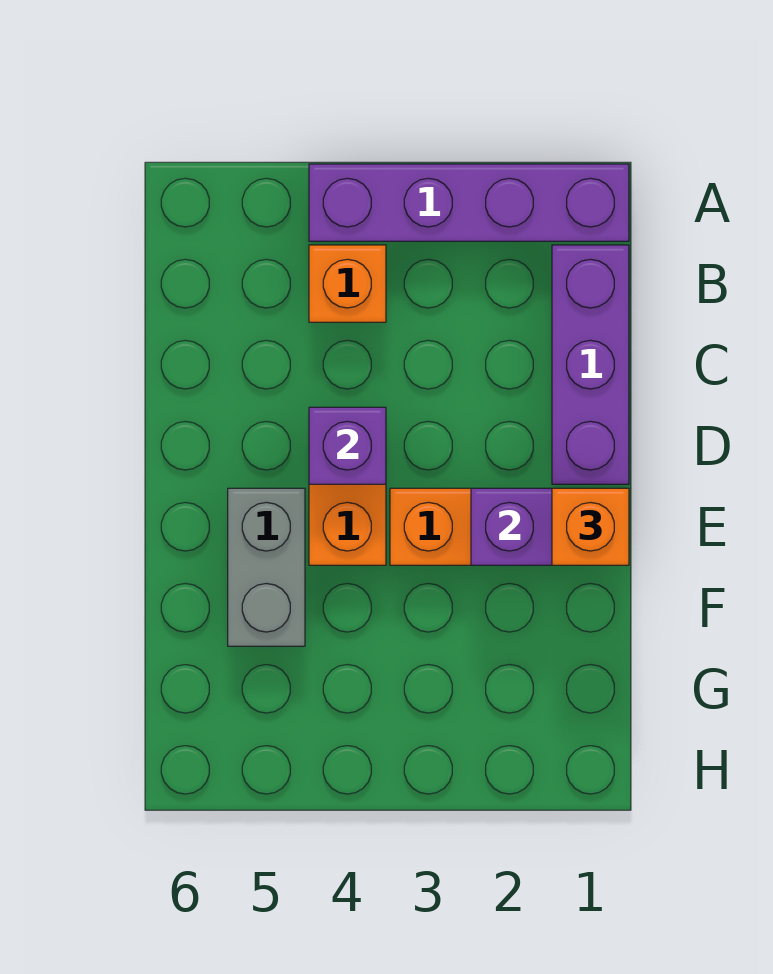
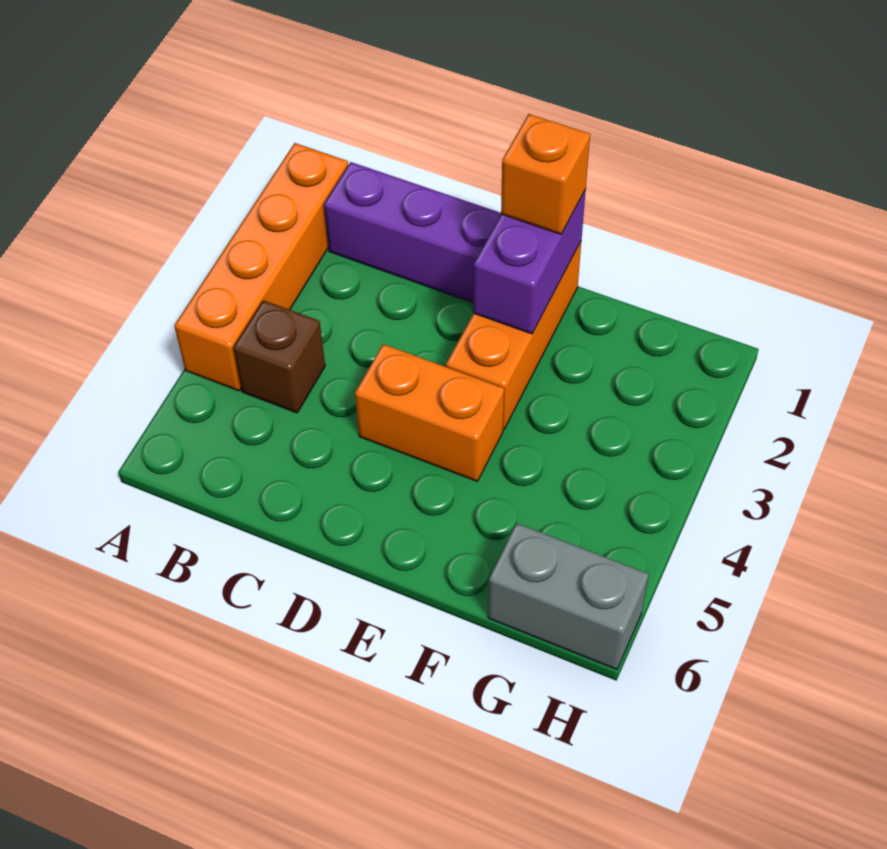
purple brick A1:A4 level 1 -> orange brick A1:A4 level 1
orange brick B4 level 1 -> brown brick B4 level 1
purple brick D4 level 2 -> none
grey brick E5:F5 level 1 -> grey brick G6:H6 level 1

